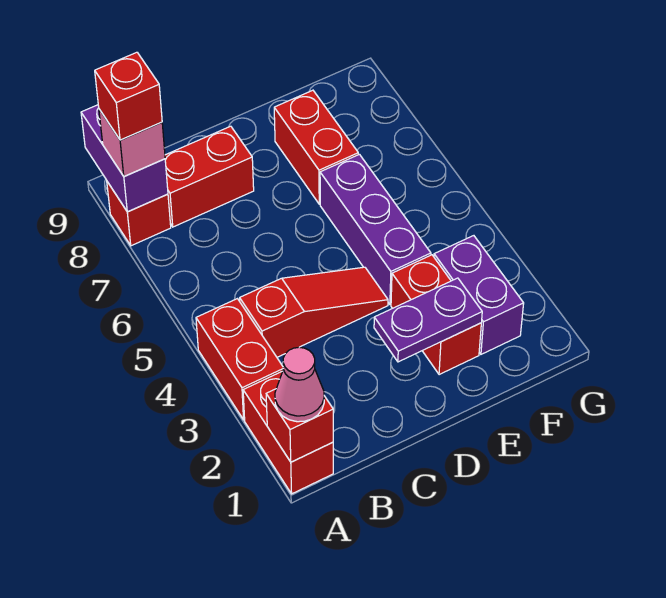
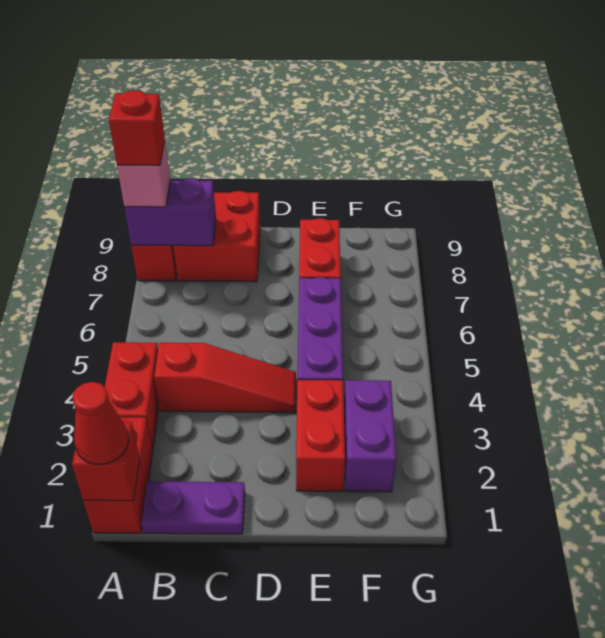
pink cone A1 level 3 -> red cone A1 level 3
purple brick A8:A9 level 2 -> purple brick A8:B8 level 2
red brick B8:C8 level 1 -> red brick B8:C9 level 1
purple plate D2:E2 level 2 -> purple plate B1:C1 level 1

